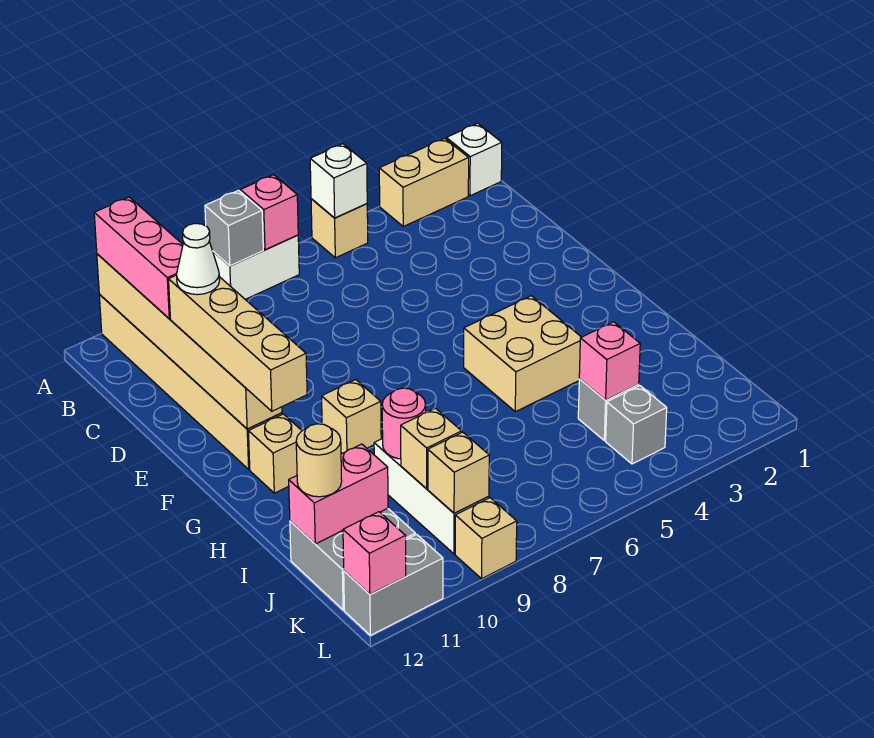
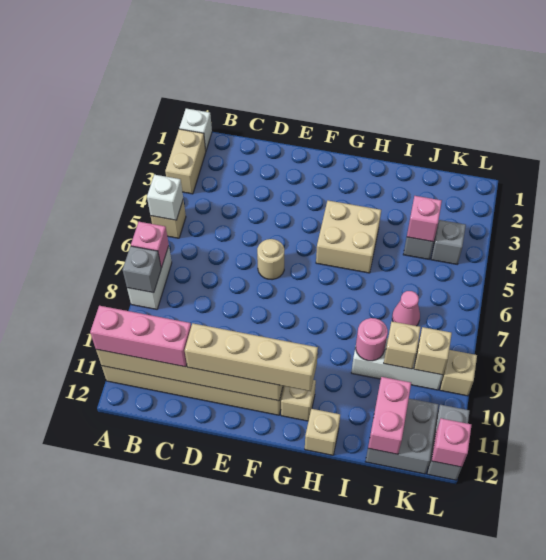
white cone D11 level 4 -> none
tan brick G9 level 1 -> tan brick H12 level 1
none -> pink cone J7 level 1
tan round brick J12 level 3 -> tan round brick E6 level 1

